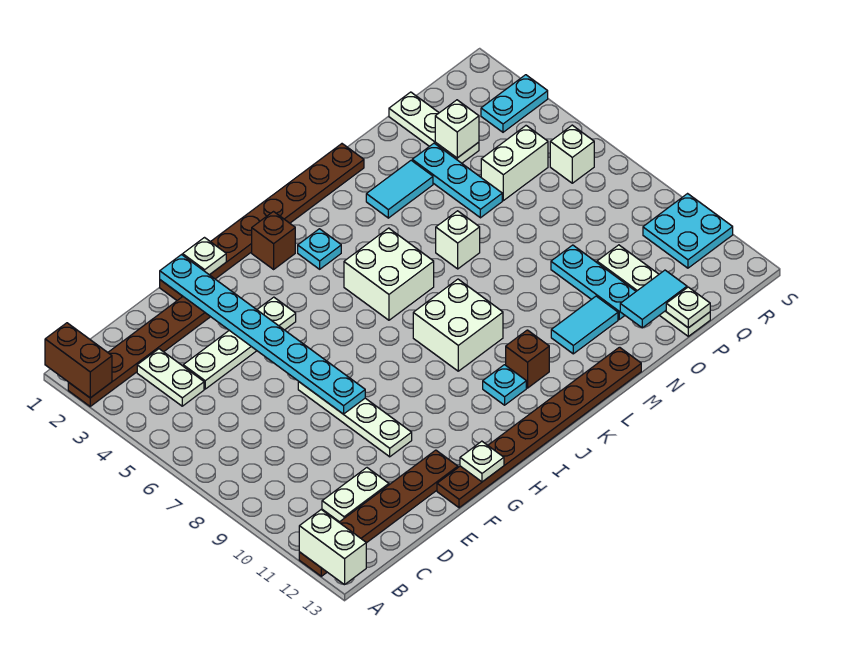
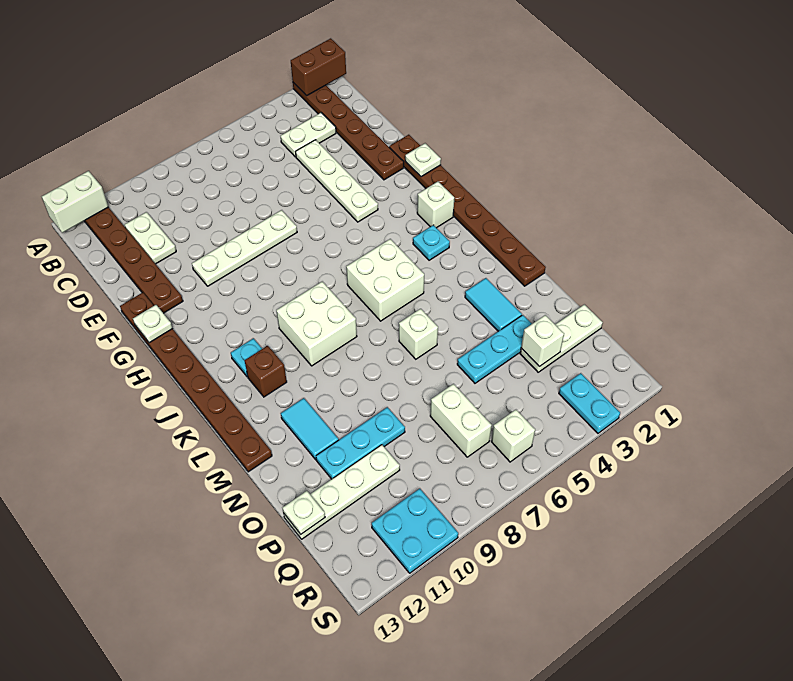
cyan plate F1:F8 level 2 -> none
brown brick I2 level 1 -> white brick I2 level 1
cyan tile O12:P12 level 2 -> none
white brick P5:Q5 level 1 -> white brick P7:Q7 level 1

